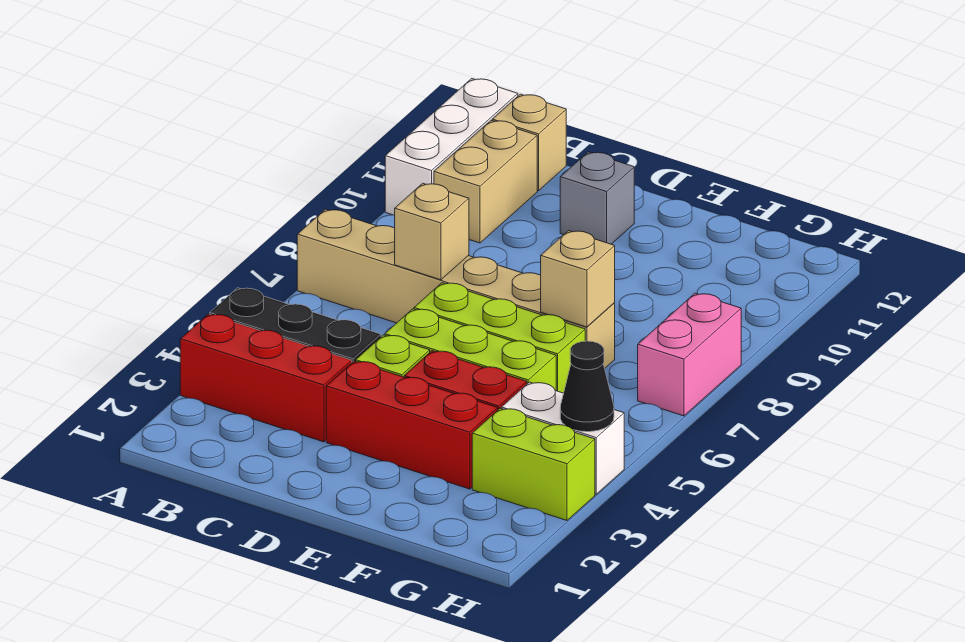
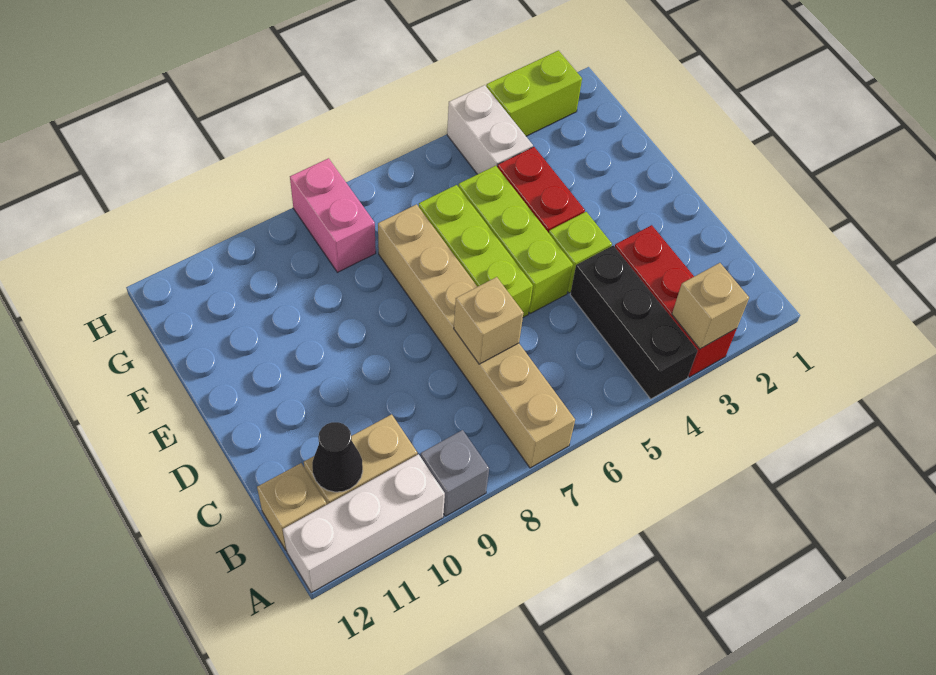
red brick D3:F3 level 1 -> none
grey brick D11 level 1 -> grey brick A9 level 1
tan brick F7 level 2 -> tan brick A3 level 2
lime brick G3:H3 level 1 -> lime brick H2:H3 level 1
black cone H4 level 2 -> black cone B11 level 2
pink brick H7:H8 level 1 -> pink brick G8:H8 level 1

